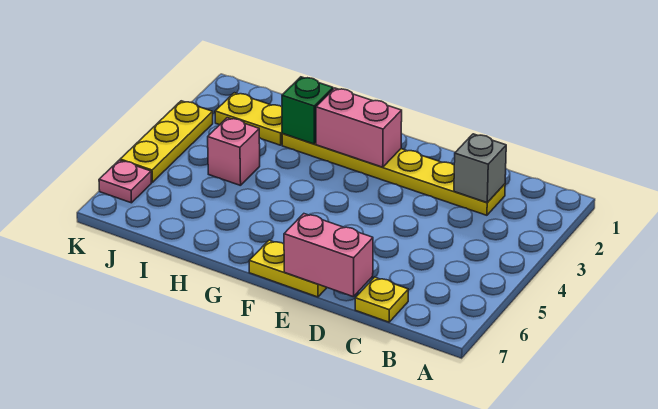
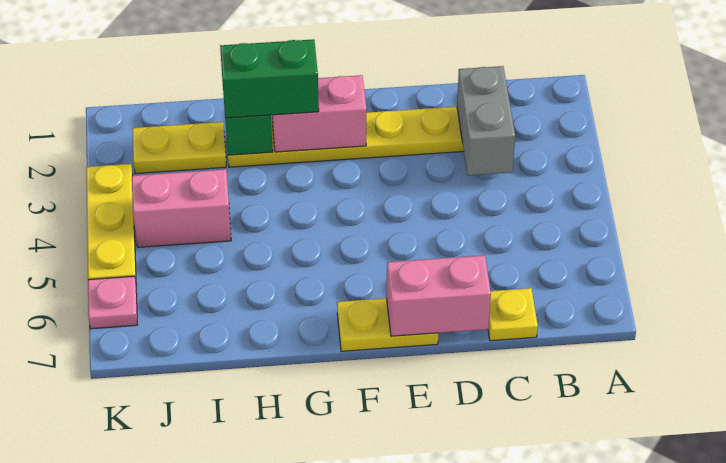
grey brick C2 level 2 -> grey brick C2:C3 level 2
none -> green brick G2:H2 level 3
pink brick I4 level 1 -> pink brick I4:J4 level 1

